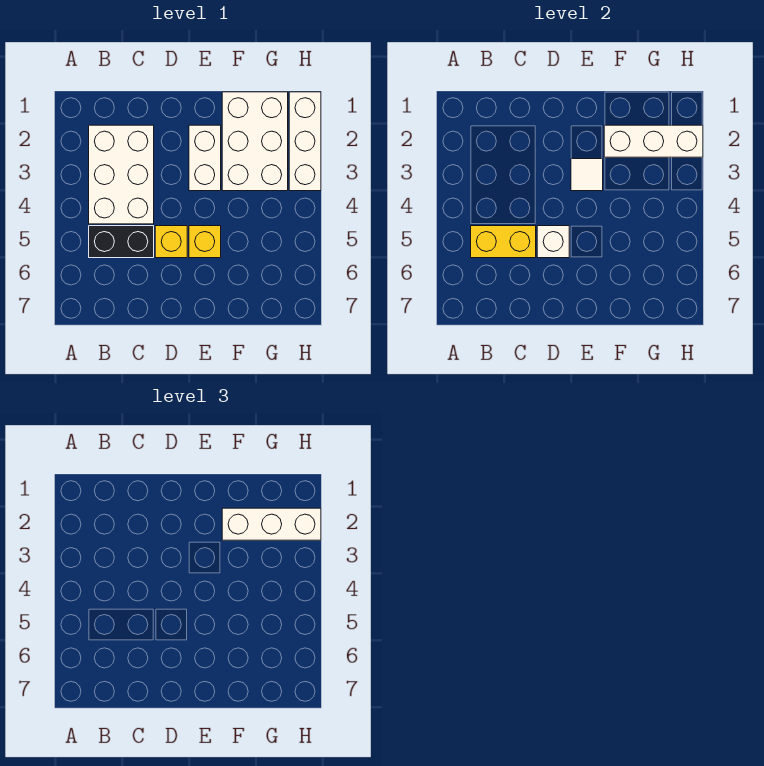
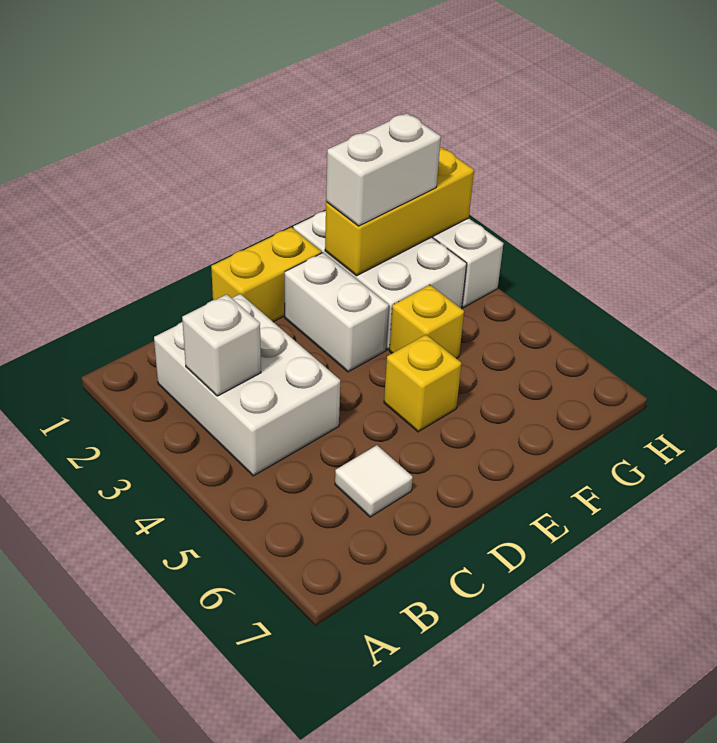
black brick B5:C5 level 1 -> none
yellow brick B5:C5 level 2 -> yellow brick D1:E1 level 1
yellow brick D5 level 1 -> yellow brick F4 level 1
white brick D5 level 2 -> white brick B3 level 2
white tile E3 level 2 -> white tile C6 level 1
white brick F2:H2 level 2 -> yellow brick F2:H2 level 2
white brick F2:H2 level 3 -> white brick F2:G2 level 3

